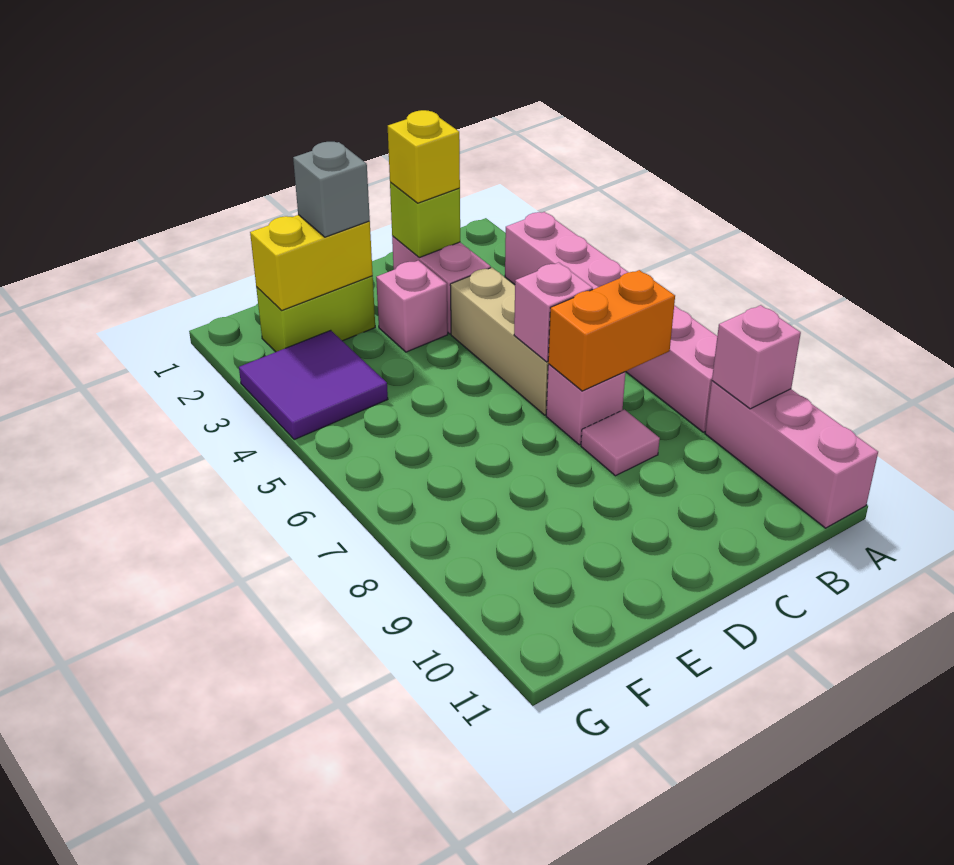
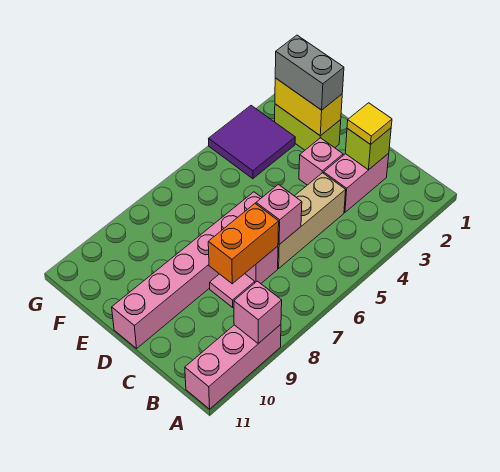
pink brick A3:A8 level 1 -> pink brick D6:D11 level 1
orange brick B7:C7 level 2 -> orange brick C7:C8 level 2
yellow brick C2 level 3 -> yellow tile C2 level 3
grey brick E2 level 3 -> grey brick E2:F2 level 3

